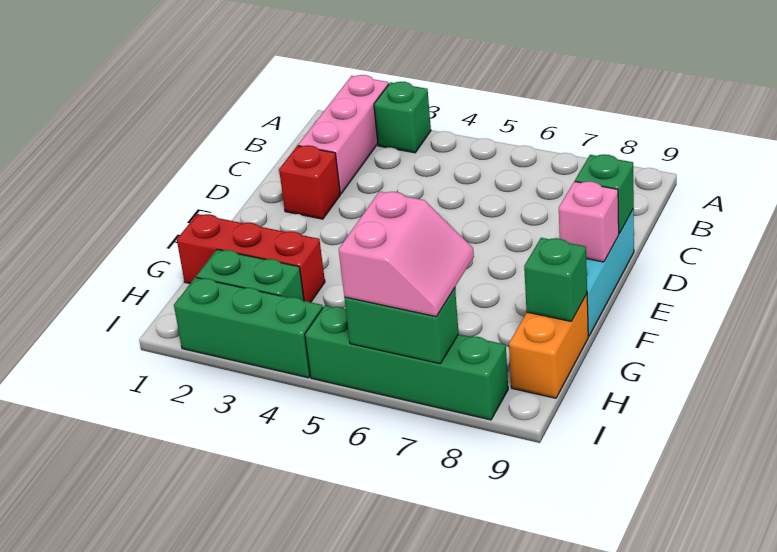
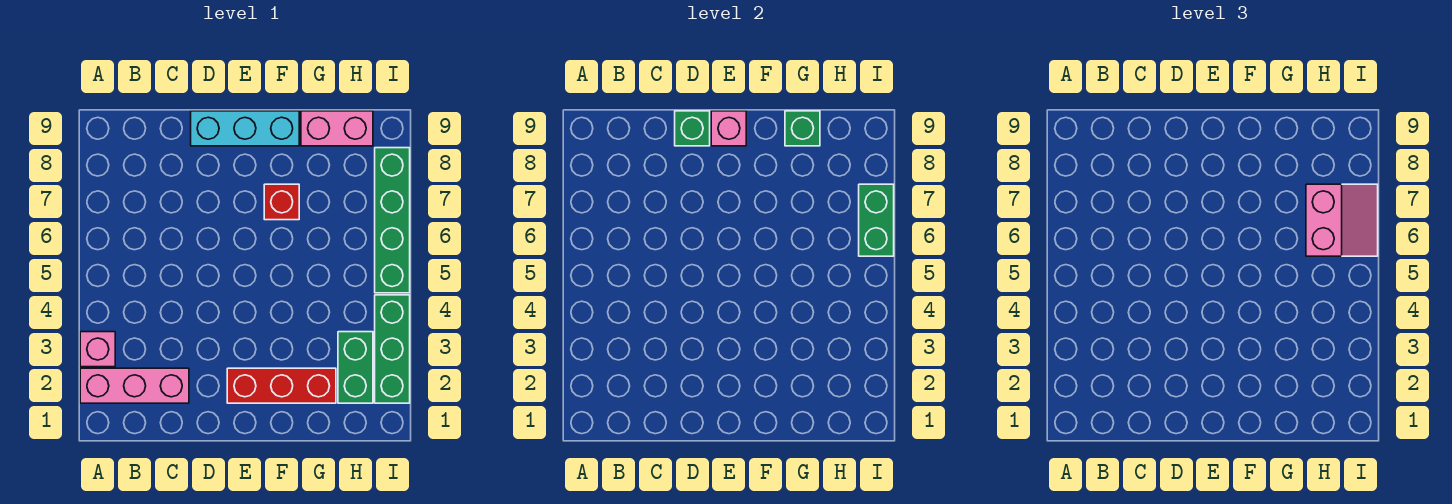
green brick A3 level 1 -> pink brick A3 level 1
red brick D2 level 1 -> red brick F7 level 1
red brick G1:G3 level 1 -> red brick E2:G2 level 1
orange brick G9:H9 level 1 -> pink brick G9:H9 level 1
pink slope H6:I7 level 3 top 6 -> pink slope H6:I7 level 3 top H

